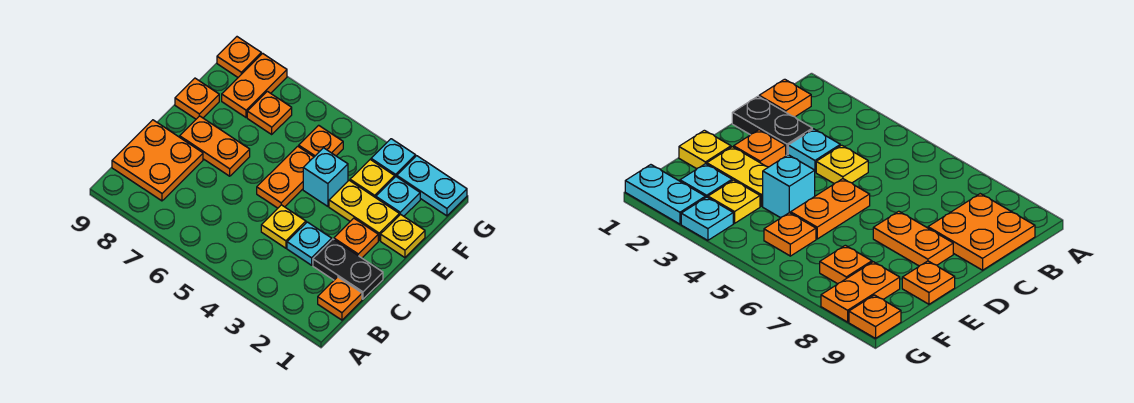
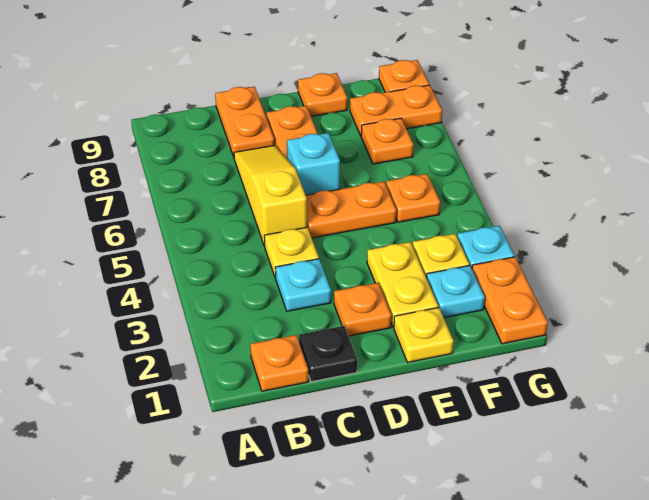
orange plate B8:C9 level 1 -> orange plate C8:C9 level 1
black plate C1:C2 level 1 -> black plate C1 level 1
none -> yellow slope C5:C7 level 1 top 5
cyan brick E4 level 1 -> cyan brick D6 level 1
cyan plate G1:G2 level 1 -> orange plate G1:G2 level 1

